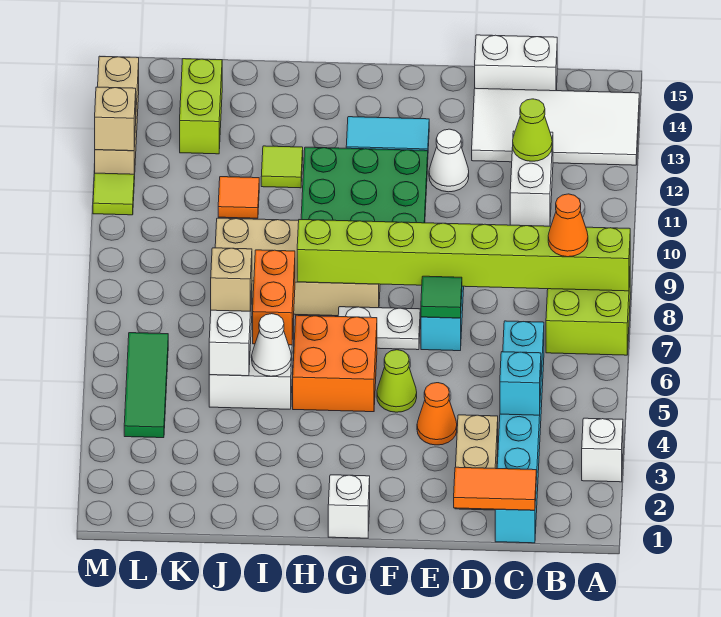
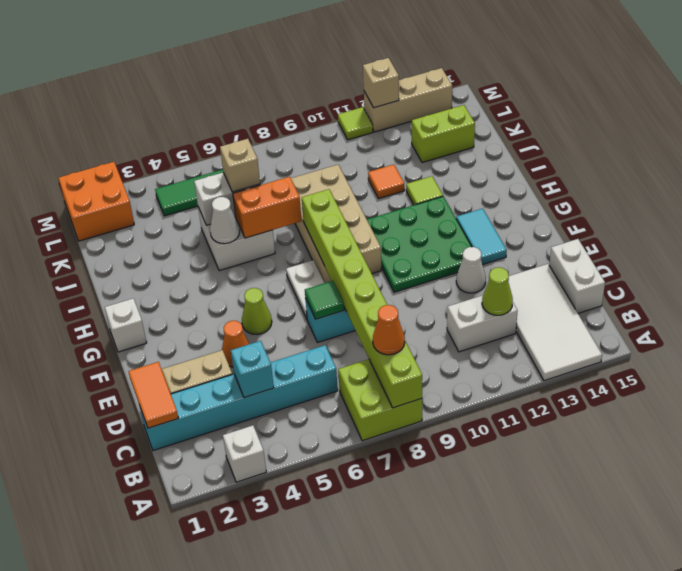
orange brick G5:H6 level 1 -> orange brick L1:M2 level 1

